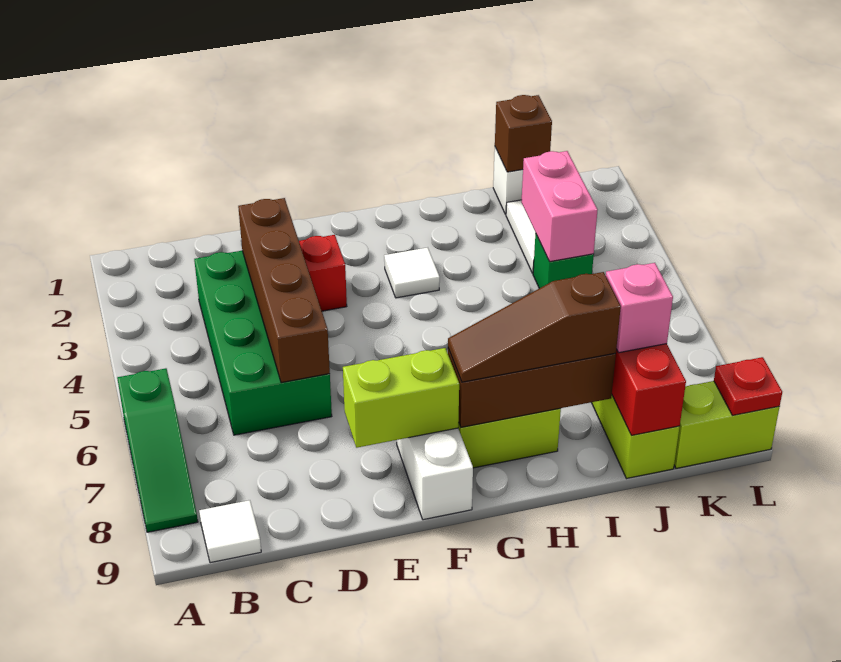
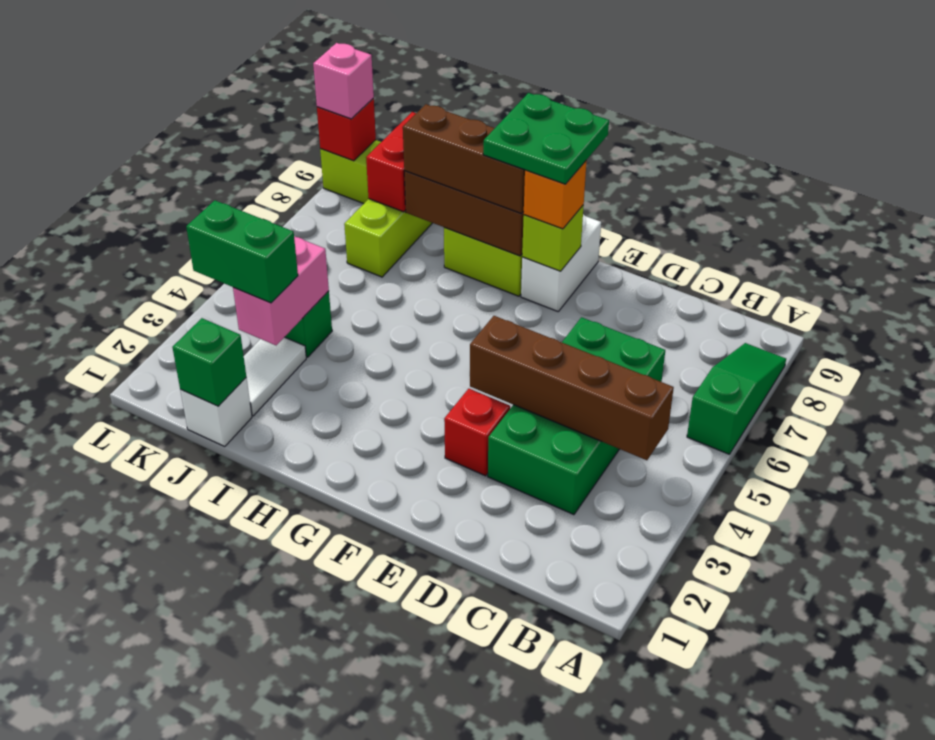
white tile B9 level 1 -> none
brown brick D3:D6 level 2 -> brown brick B4:E4 level 2
lime brick E8:F8 level 2 -> lime brick F8 level 2
none -> orange brick F8 level 3
none -> green plate F8:G9 level 4
white tile G3 level 1 -> none
brown slope G8:I8 level 3 top I -> brown brick G8:I8 level 3
brown brick J1 level 2 -> green brick J1 level 2
none -> green brick J3:K3 level 3
pink brick J8 level 3 -> pink brick L9 level 3
red plate L9 level 2 -> red brick L9 level 2

